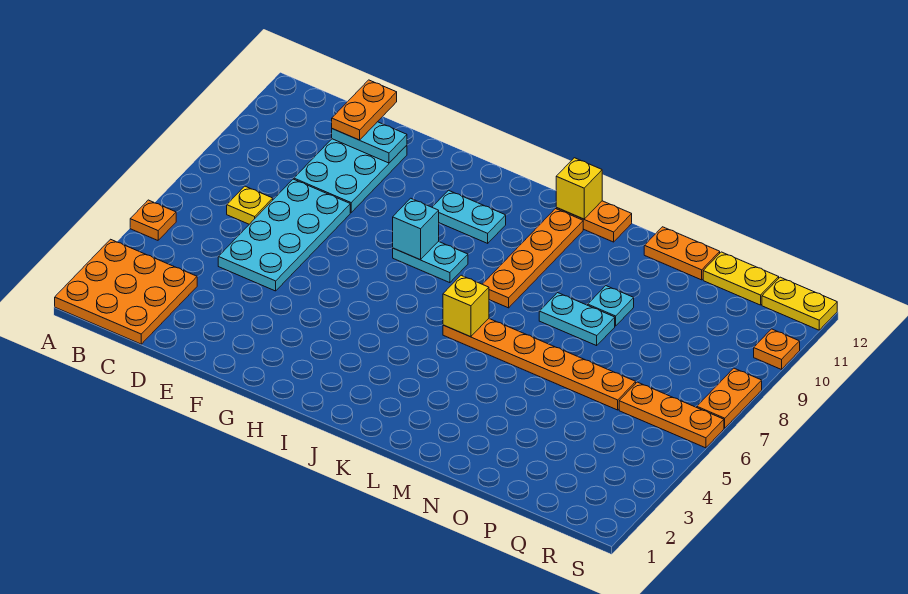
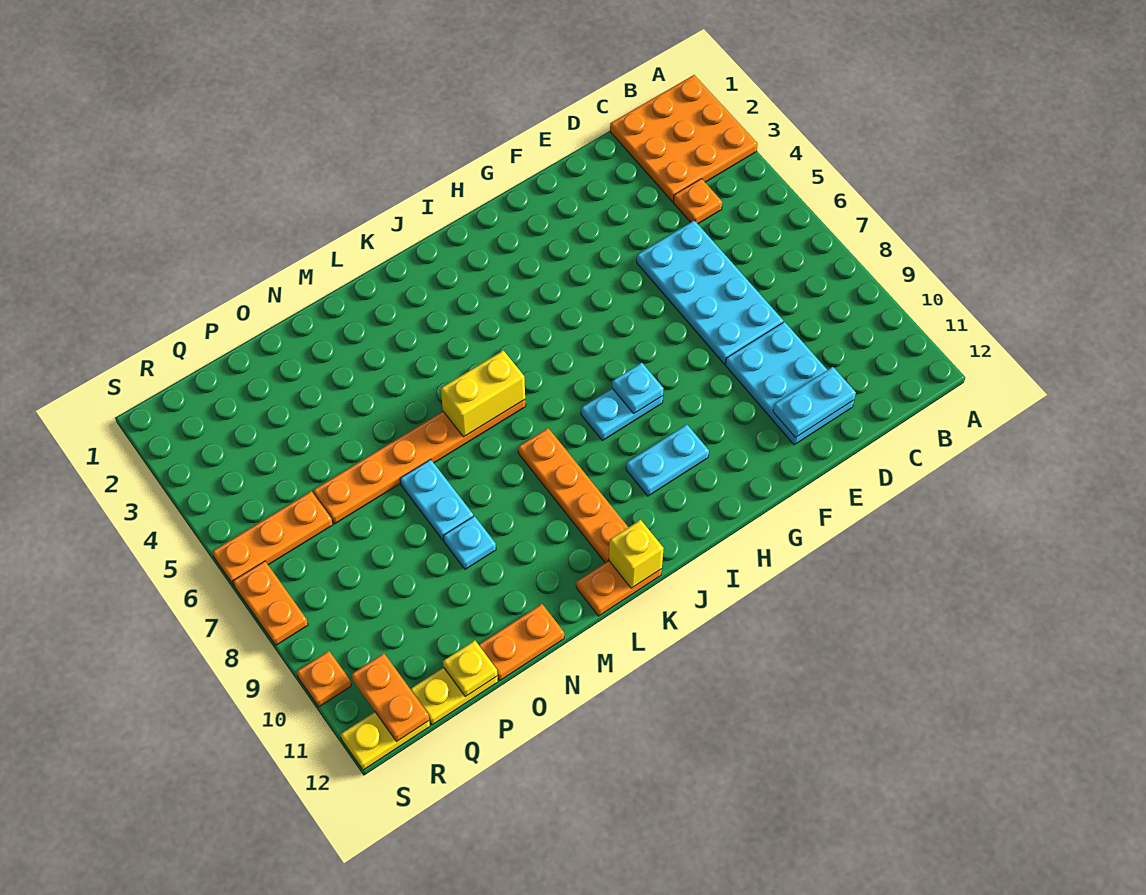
orange plate A5 level 1 -> orange plate C4 level 1
yellow plate C7 level 1 -> yellow plate P12 level 2
orange plate D11:D12 level 3 -> orange plate R11:R12 level 2
cyan brick H8 level 2 -> cyan plate H8 level 2
yellow brick K6 level 2 -> yellow brick K6:L6 level 2
cyan plate M8:N8 level 1 -> cyan plate N7:N8 level 1

